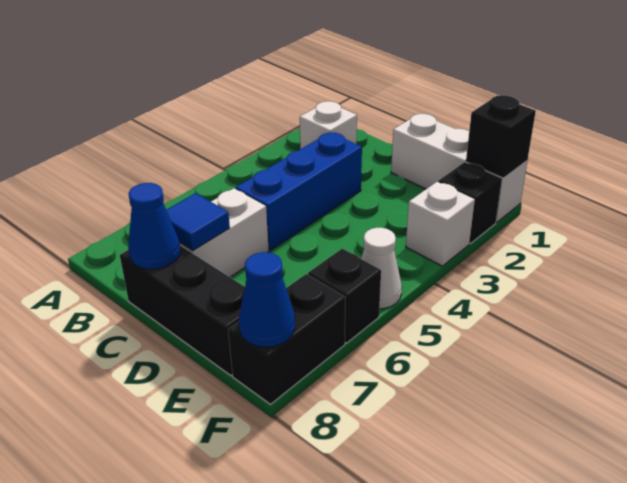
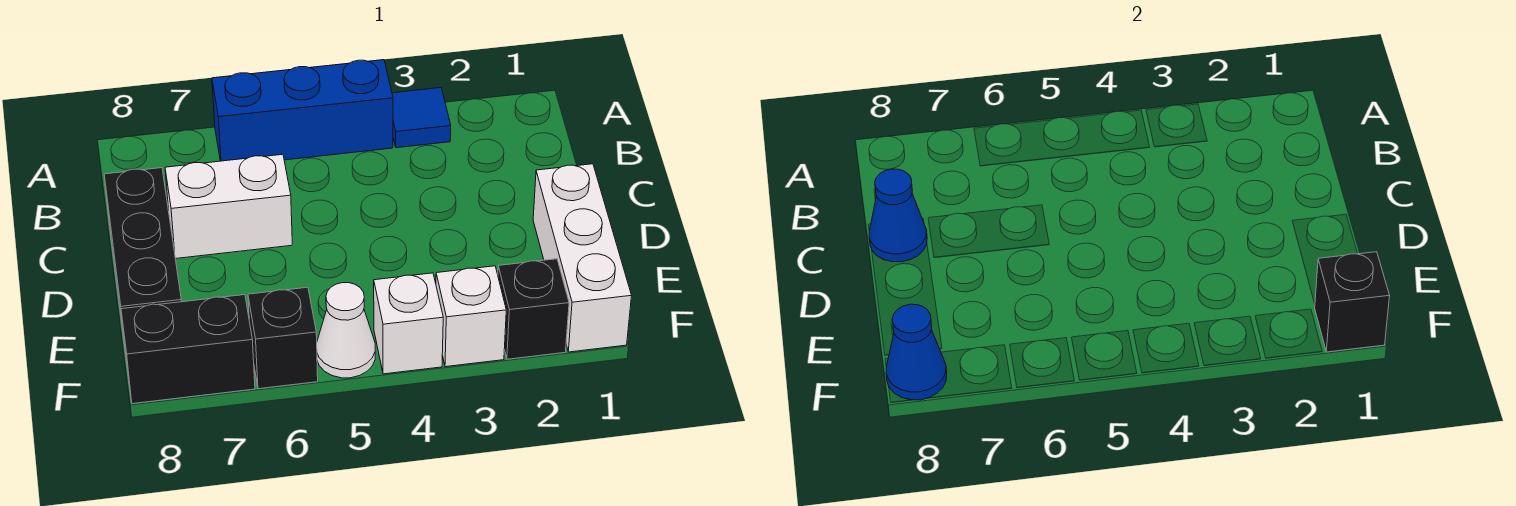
white brick B2 level 1 -> white brick F4 level 1
blue brick C3:C5 level 1 -> blue brick A4:A6 level 1
blue tile C7 level 2 -> blue tile A3 level 1

